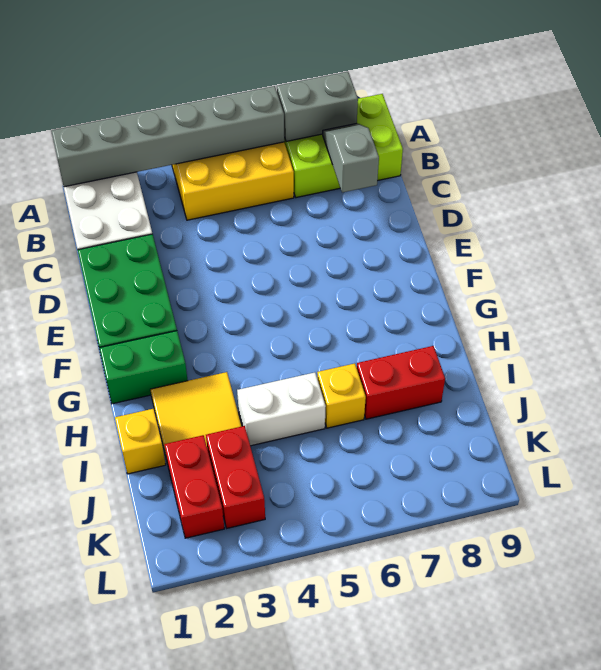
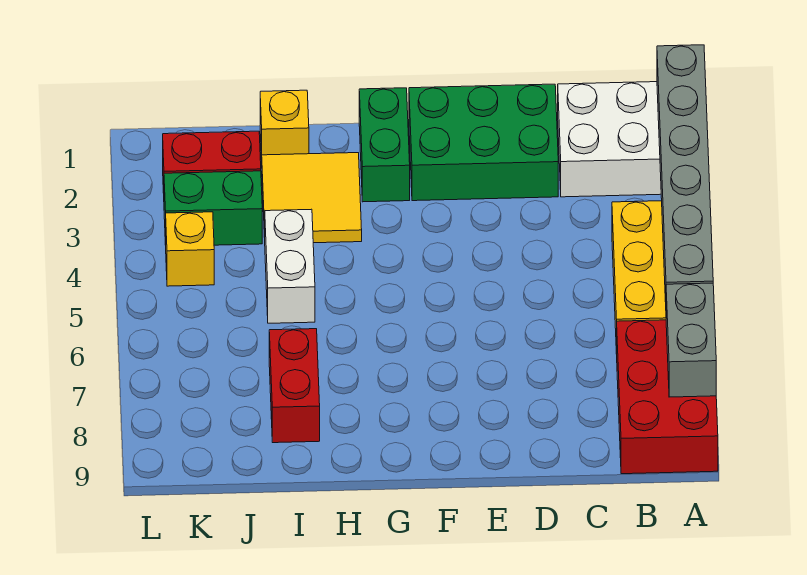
lime brick A7:B9 level 1 -> red brick A7:B9 level 1
grey slope B8:C8 level 2 top C -> none
yellow brick I6 level 1 -> yellow brick K4 level 1
red brick J3:K3 level 1 -> green brick J3:K3 level 1

